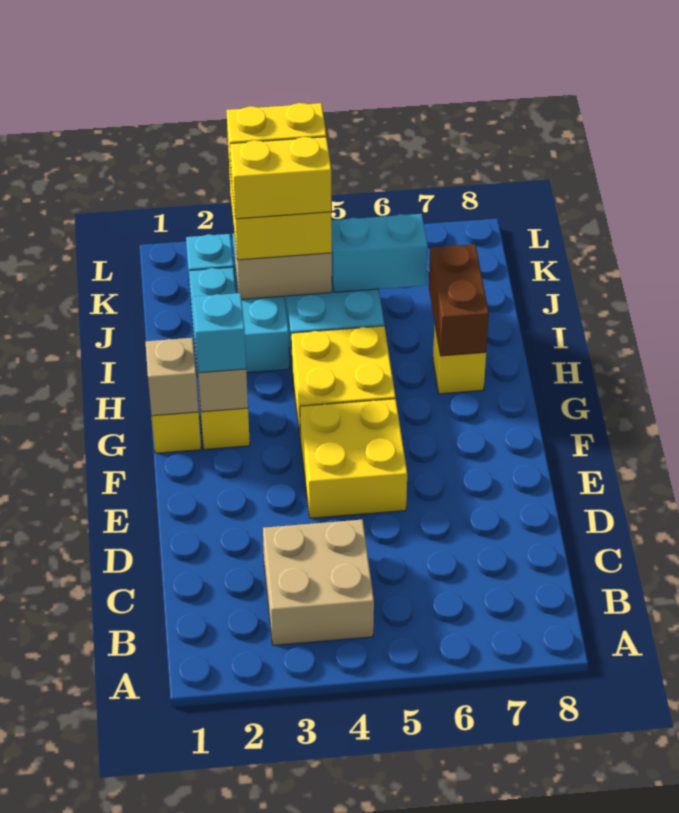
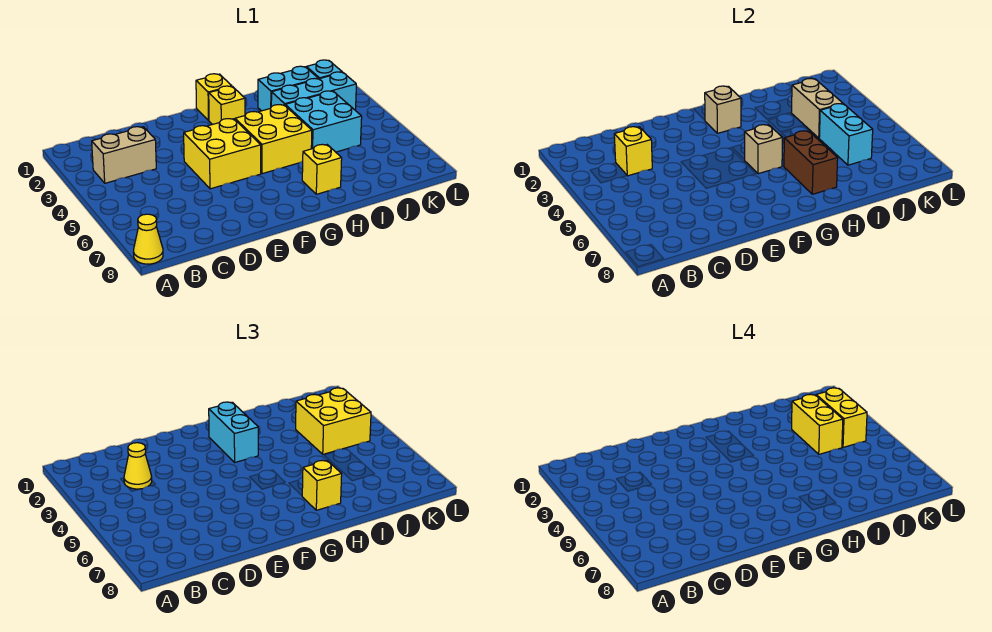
none -> yellow cone A8 level 1
tan brick B3:C4 level 1 -> tan brick B3:C3 level 1
none -> yellow brick C3 level 2
none -> yellow cone C3 level 3
tan brick G1 level 2 -> tan brick G5 level 2
cyan brick G2 level 3 -> cyan brick G2:G3 level 3
brown brick H7:I7 level 2 -> brown brick H6:H7 level 2
none -> yellow brick H7 level 3

